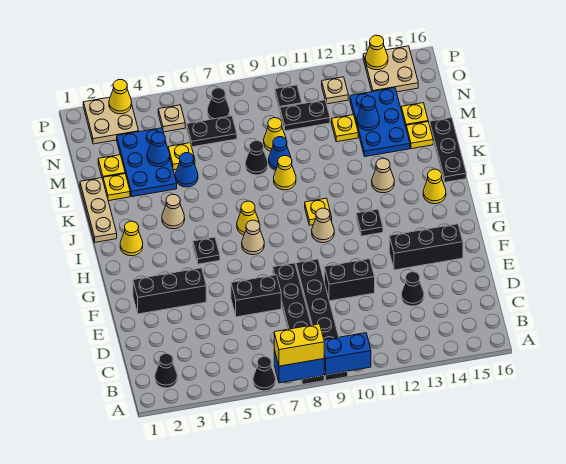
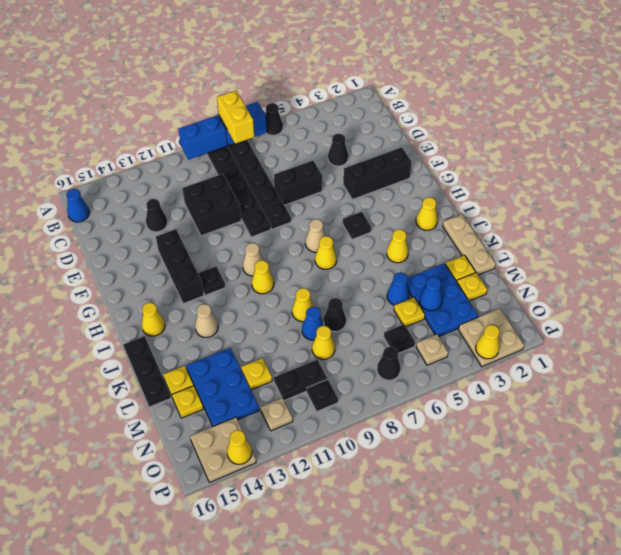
yellow brick A7:A8 level 3 -> yellow brick A8:B8 level 3
black cone B2 level 1 -> black cone D4 level 1
black brick E10:E11 level 1 -> black brick D10:E11 level 1
black brick F13:F15 level 1 -> black brick F13:H13 level 1
yellow plate I10 level 1 -> yellow cone I10 level 1
tan cone J4 level 1 -> yellow cone J4 level 1
blue cone M13 level 2 -> blue cone B16 level 1
black plate N6:N7 level 1 -> black plate N6 level 1

